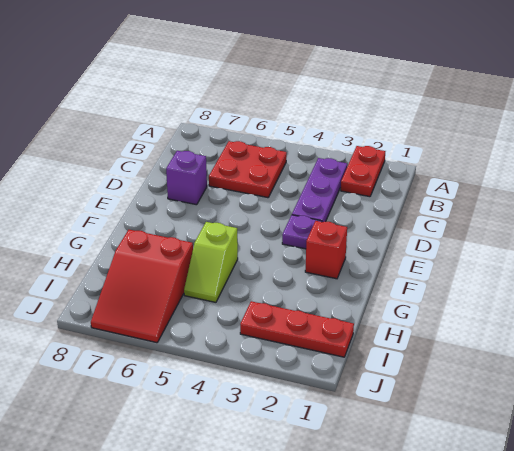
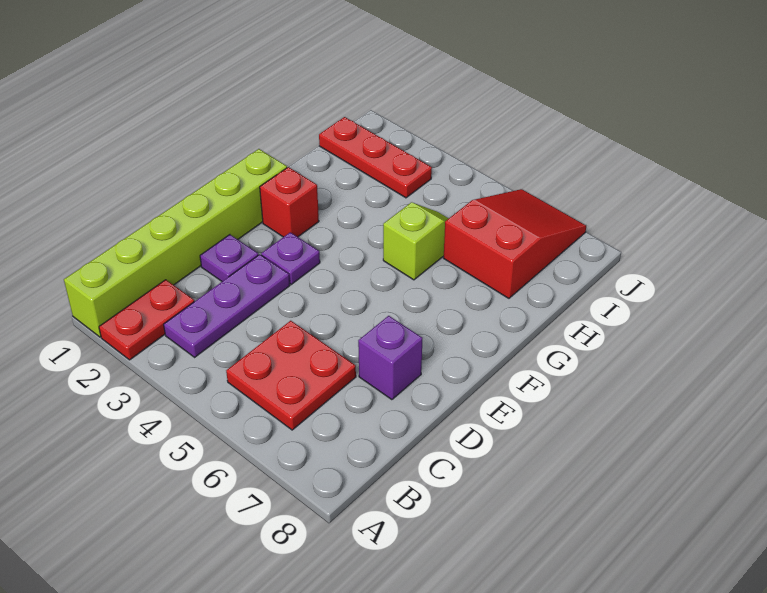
none -> lime brick A1:F1 level 1
none -> purple plate D2 level 1

